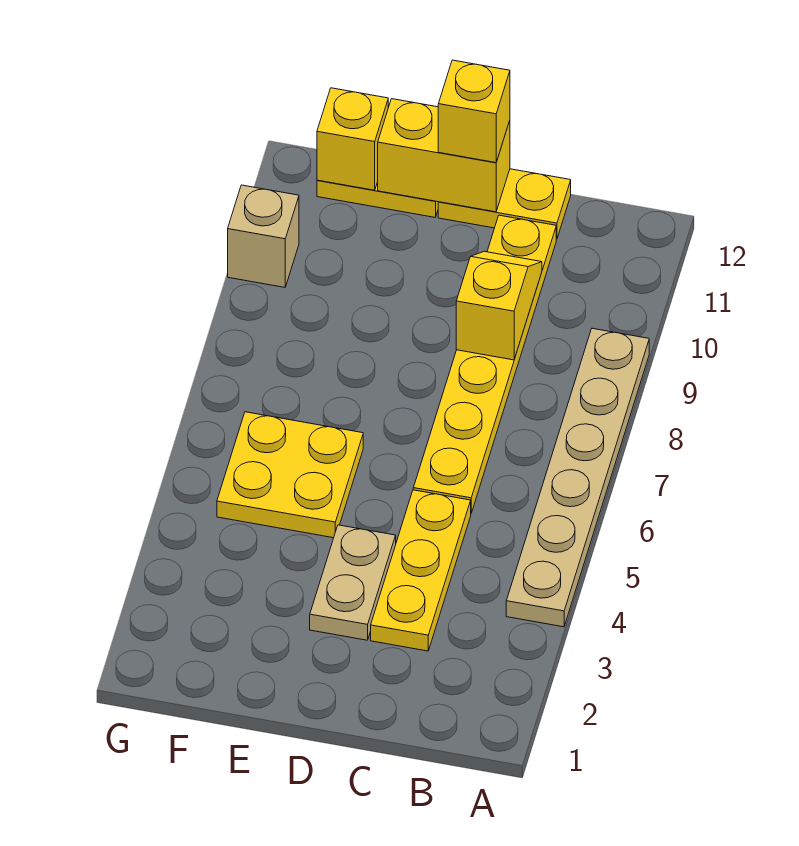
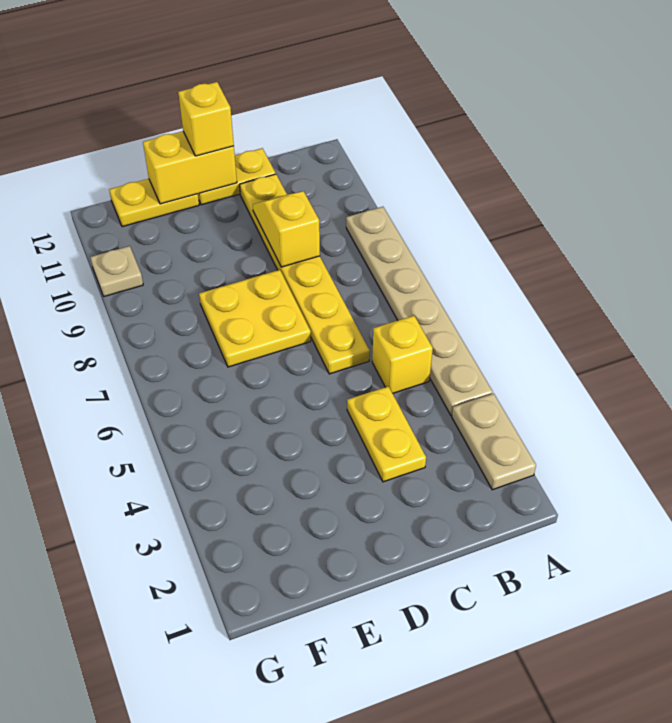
yellow plate C3:C5 level 1 -> yellow plate C3:C4 level 1
tan plate D3:D4 level 1 -> tan plate A2:A3 level 1
yellow plate E5:F6 level 1 -> yellow plate D7:E8 level 1
yellow brick F12 level 2 -> yellow brick B5 level 1
tan brick G10 level 1 -> tan plate G10 level 1

